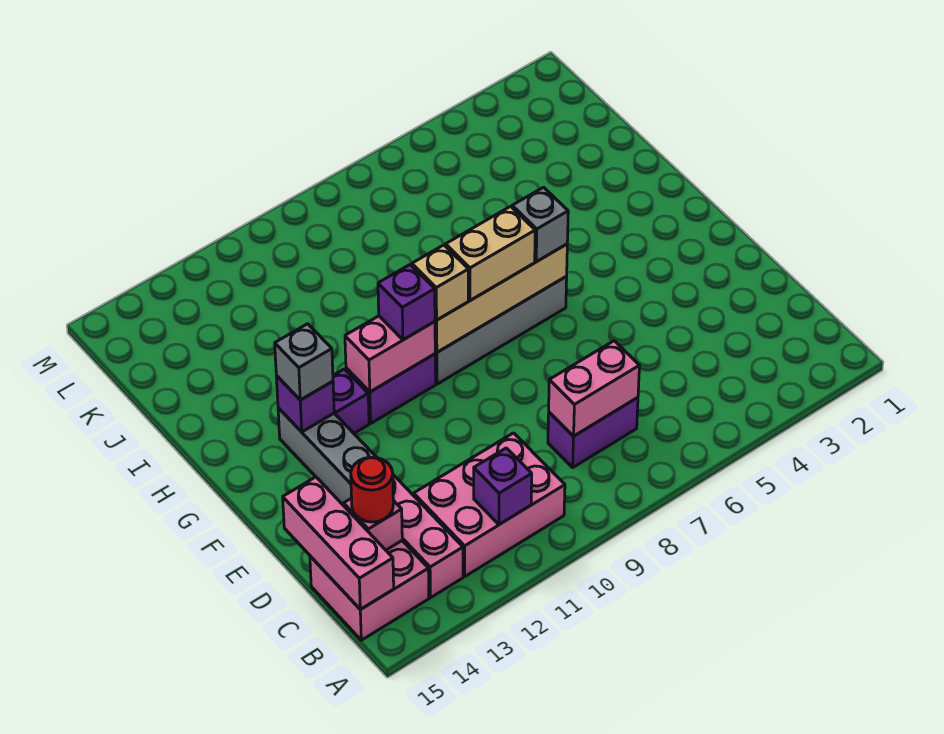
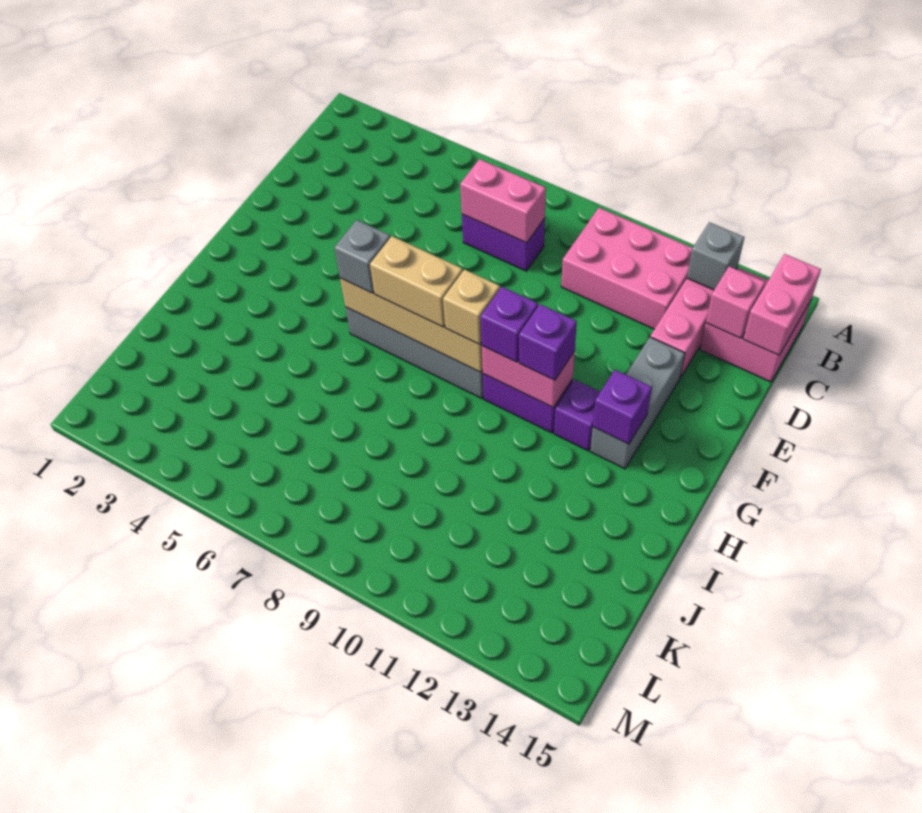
purple brick B11 level 2 -> purple brick G11 level 3
pink brick B15:D15 level 2 -> pink brick B15:C15 level 2
red round brick C14 level 3 -> none
grey brick G13 level 3 -> grey brick B13 level 2

